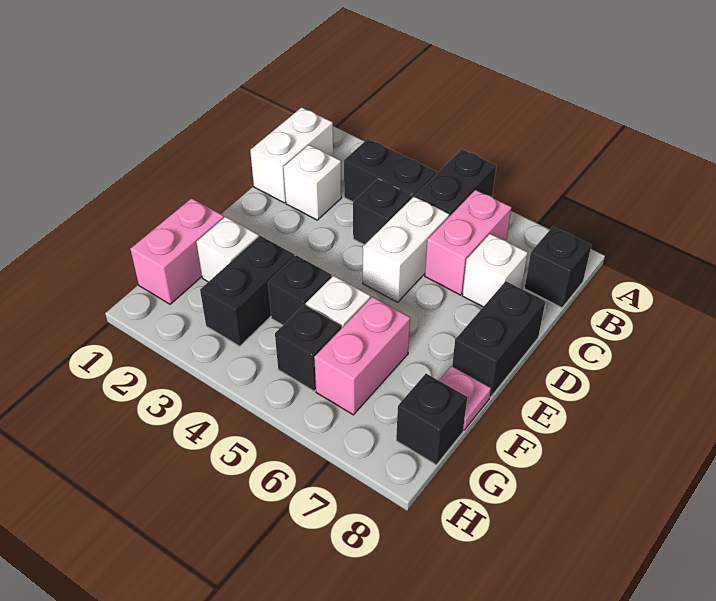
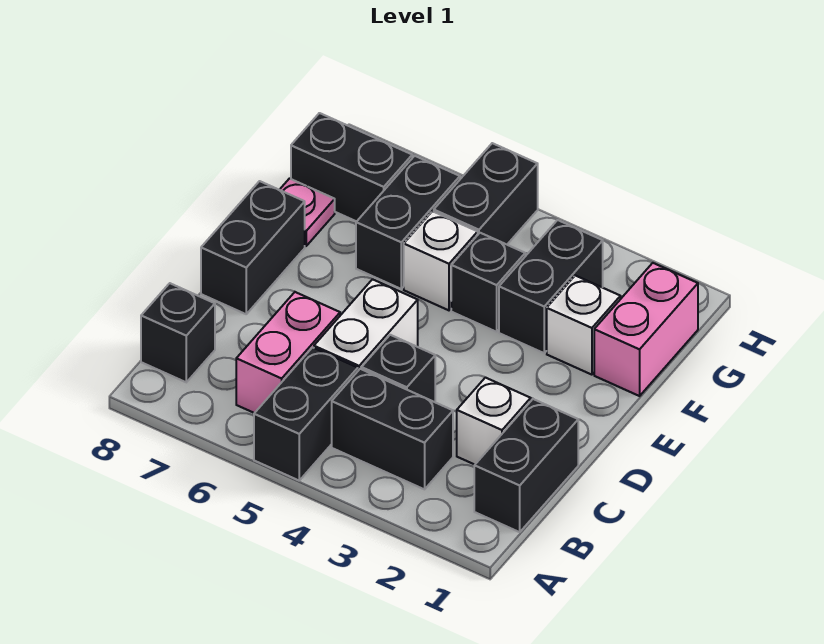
white brick B1:C1 level 1 -> black brick B1:C1 level 1
white brick C7 level 1 -> none
pink brick F6:G6 level 1 -> black brick F6:G6 level 1
black brick G5 level 1 -> black brick G5:H5 level 1
black brick G8 level 1 -> black brick G7:G8 level 1

